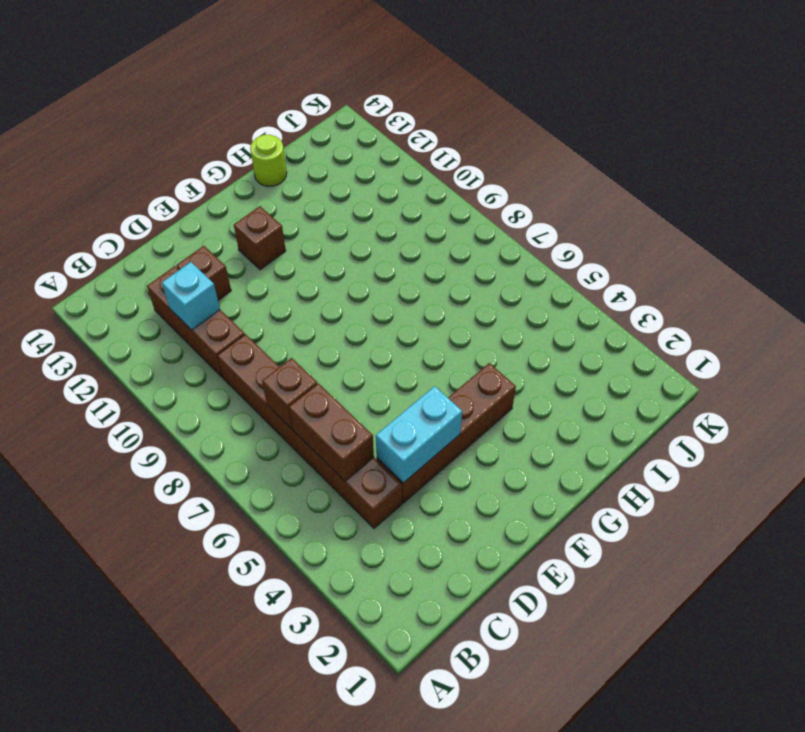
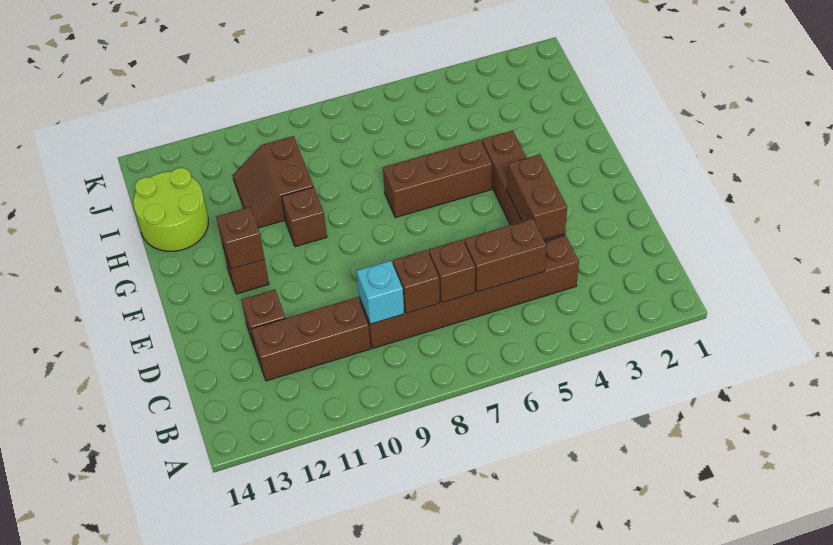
none -> brown brick C8 level 2
cyan brick C11 level 2 -> cyan brick C9 level 2
cyan brick D4:E4 level 2 -> brown brick D4:E4 level 2
none -> brown brick F12 level 2
none -> brown brick G5:G7 level 1
none -> brown brick G10 level 1
none -> brown slope H10:I11 level 1 top 10
lime round brick H14 level 1 -> lime round brick H13:I14 level 1

